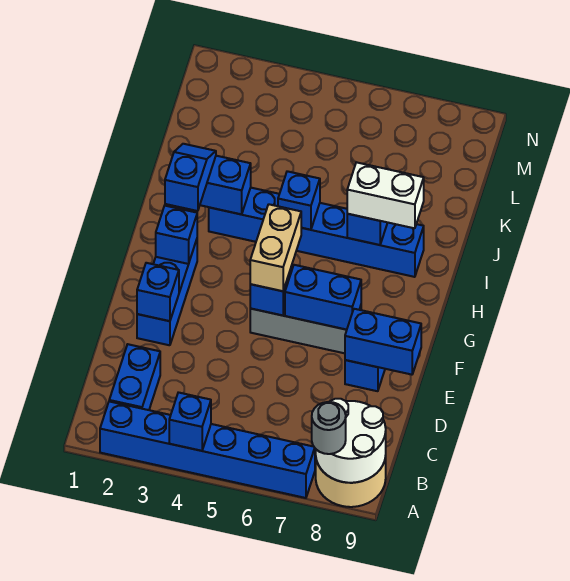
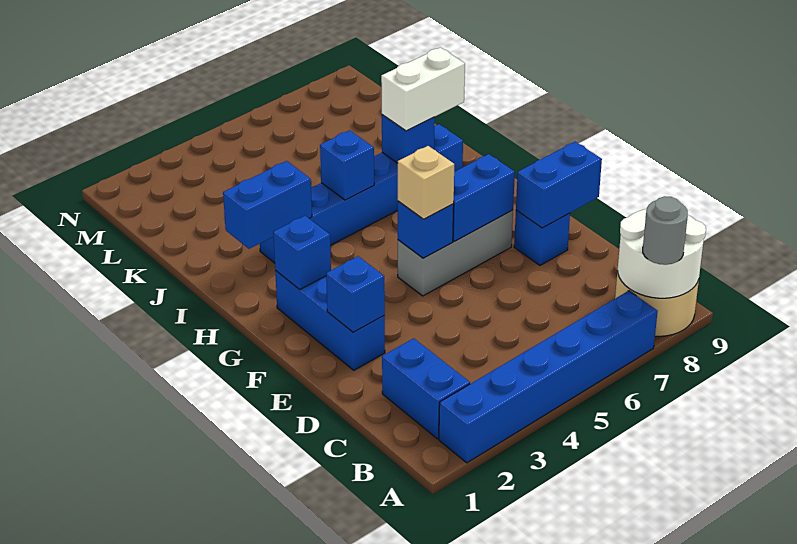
blue brick A4 level 2 -> none
tan brick F5:G5 level 3 -> tan brick F5 level 3
blue slope H2:I2 level 3 top H -> none

